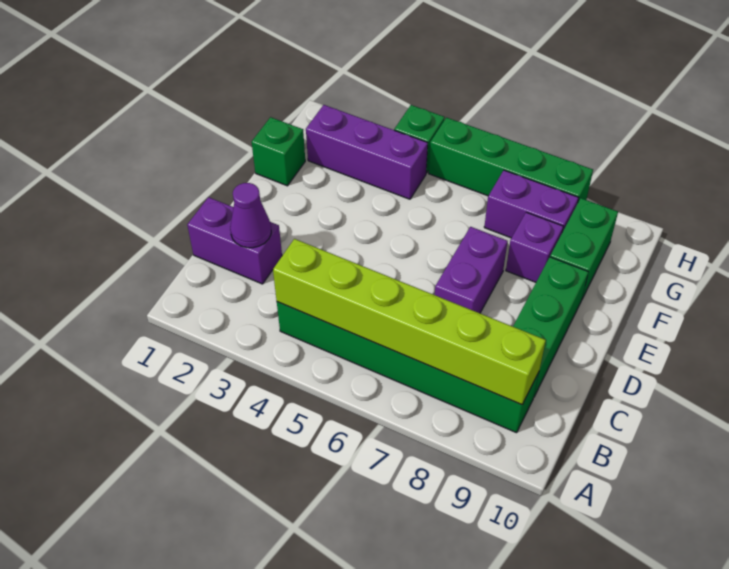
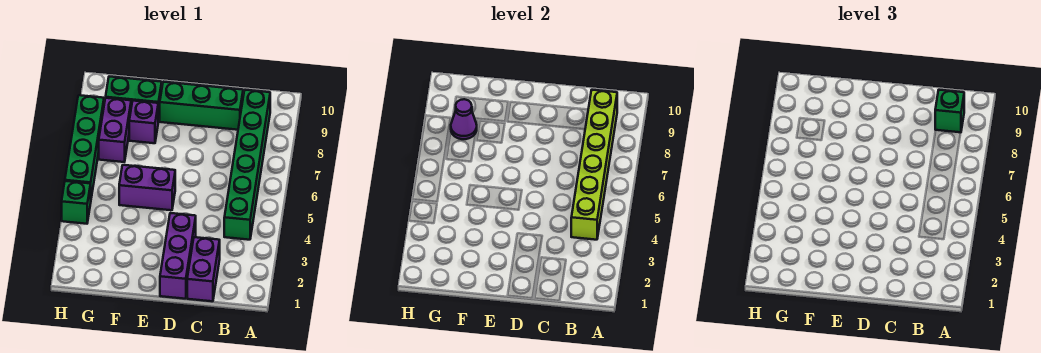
purple cone C2 level 2 -> purple cone G8 level 2
purple brick D7:E7 level 1 -> purple brick E5:F5 level 1
green brick F1 level 1 -> green brick B9 level 3
purple brick G2:G4 level 1 -> purple brick D1:D3 level 1

